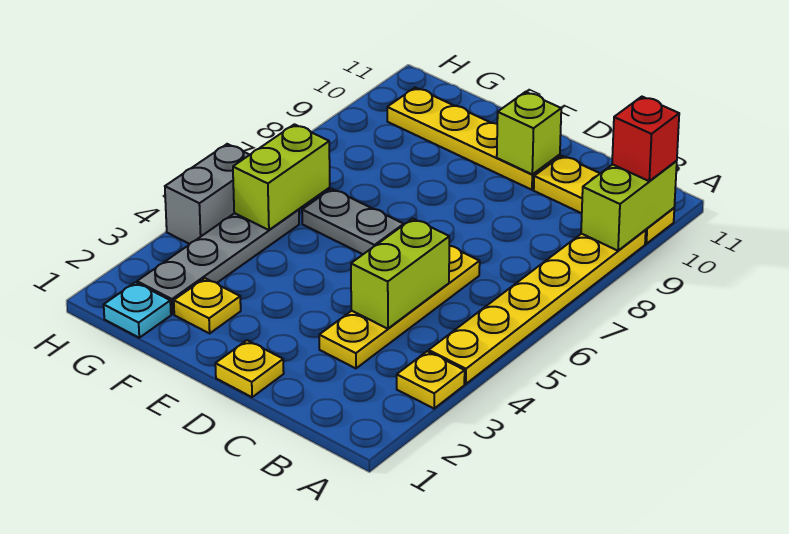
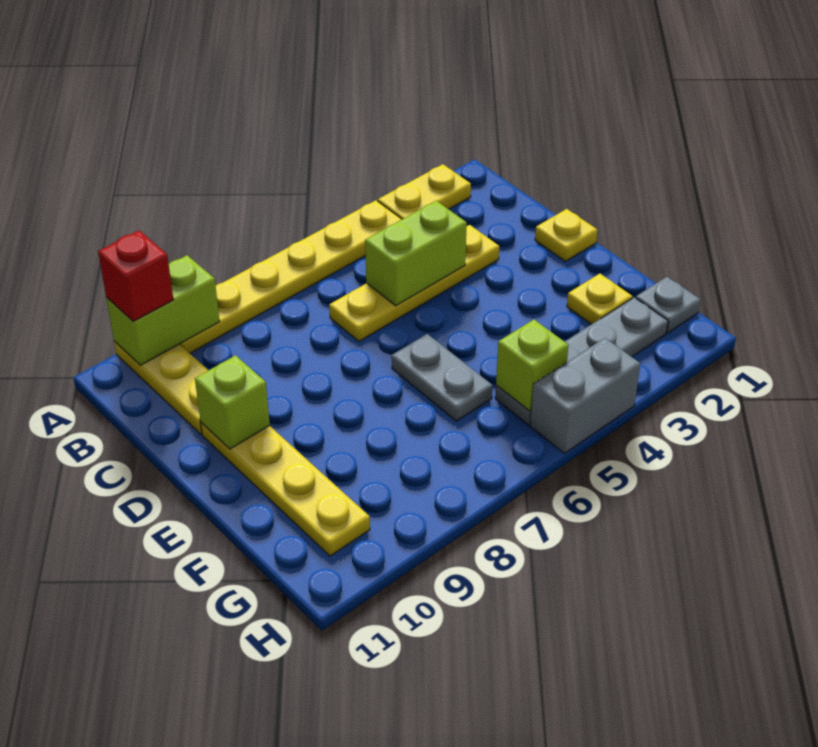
yellow plate A3 level 1 -> yellow plate A2:A3 level 1
cyan plate G1 level 1 -> grey plate G1 level 1
lime brick G5:G6 level 2 -> lime brick G5 level 2

